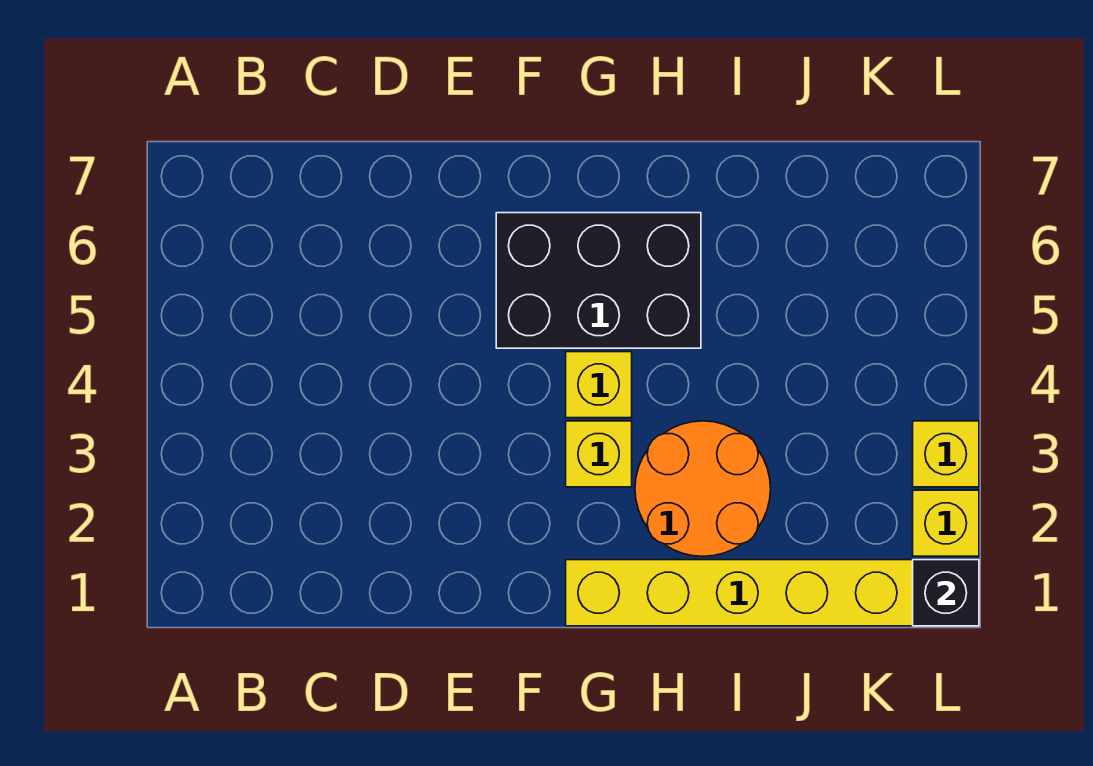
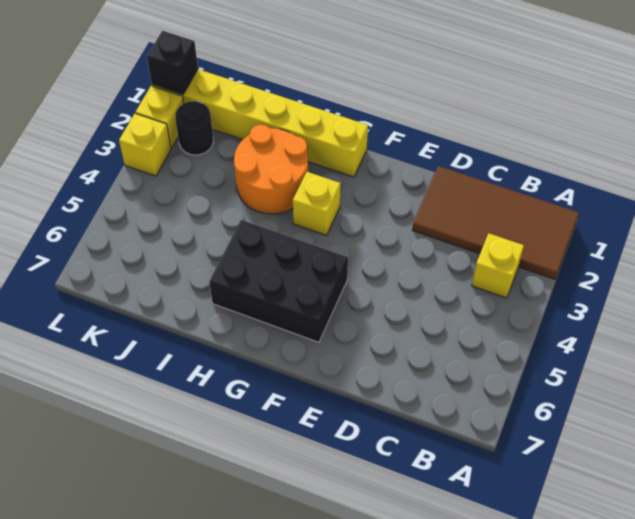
none -> brown tile A1:D2 level 1
yellow brick G4 level 1 -> yellow brick B3 level 1
none -> black round brick K2 level 1

